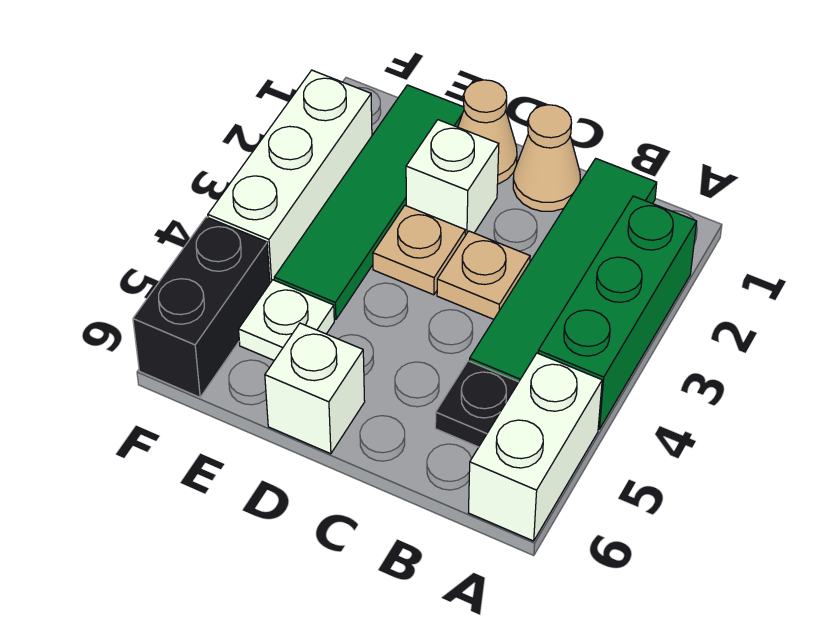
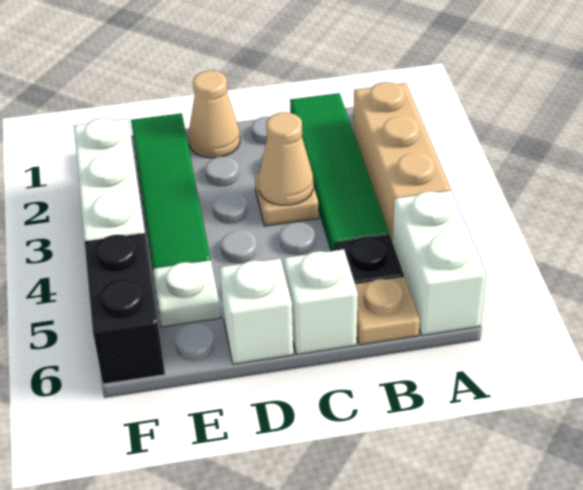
green brick A2:A4 level 1 -> tan brick A2:A4 level 1
tan cone C1 level 1 -> tan cone C3 level 2
white brick D2 level 1 -> white brick C6 level 1
tan plate D3 level 1 -> tan plate B6 level 1

